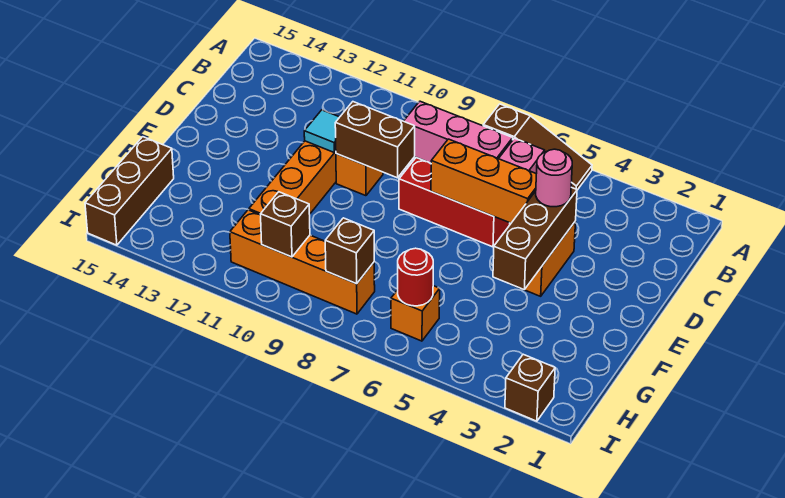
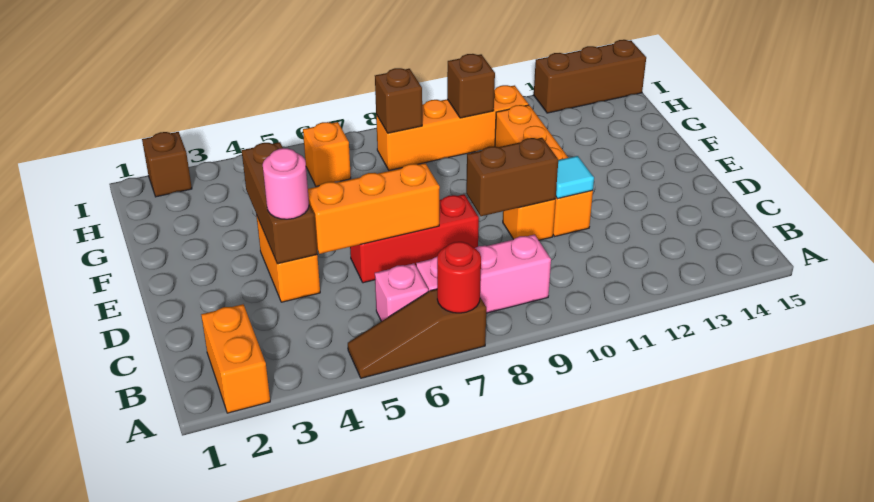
none -> orange brick A2:B2 level 1
brown brick G15:I15 level 1 -> brown brick I13:I15 level 1
red round brick H6 level 2 -> red round brick A7 level 2

